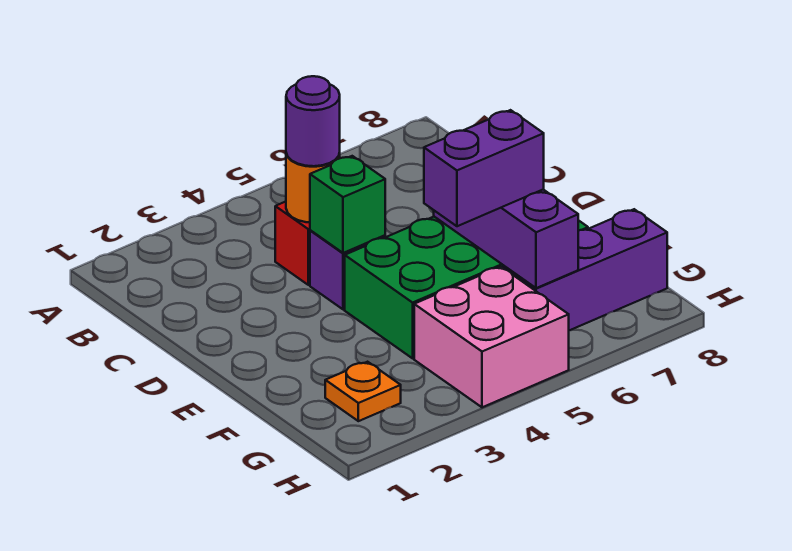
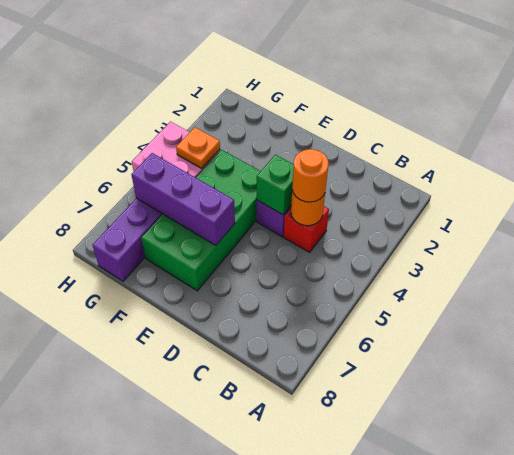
purple round brick C4 level 3 -> orange round brick C4 level 3
purple brick F5:F6 level 3 -> none
orange plate G2 level 1 -> orange plate G4 level 2

